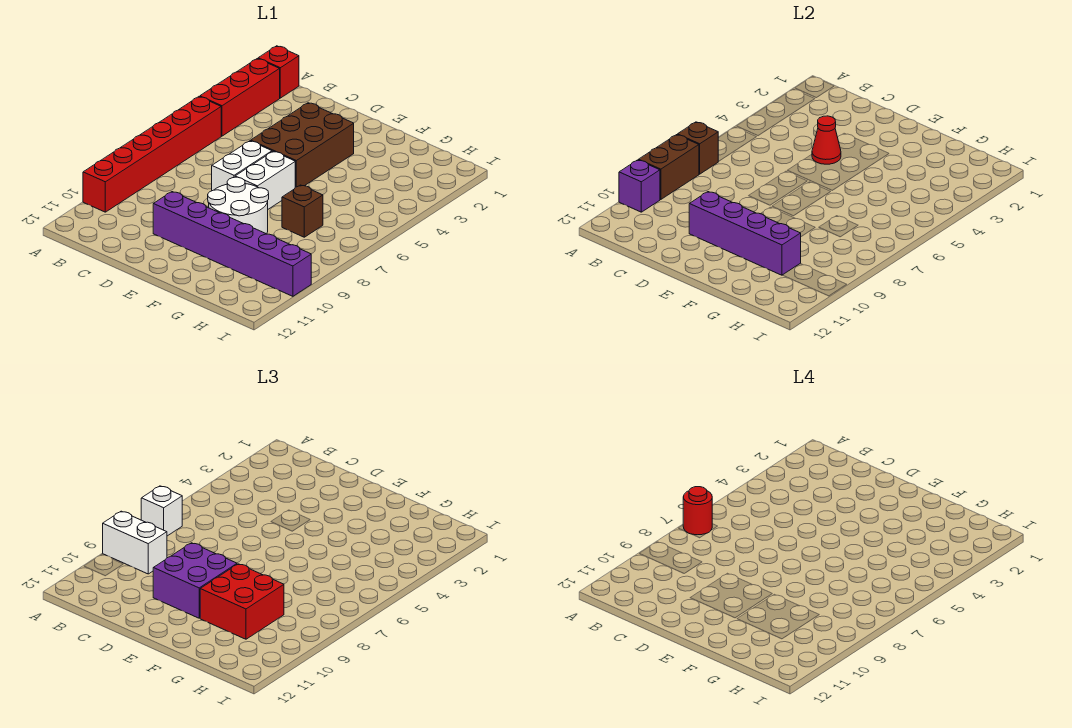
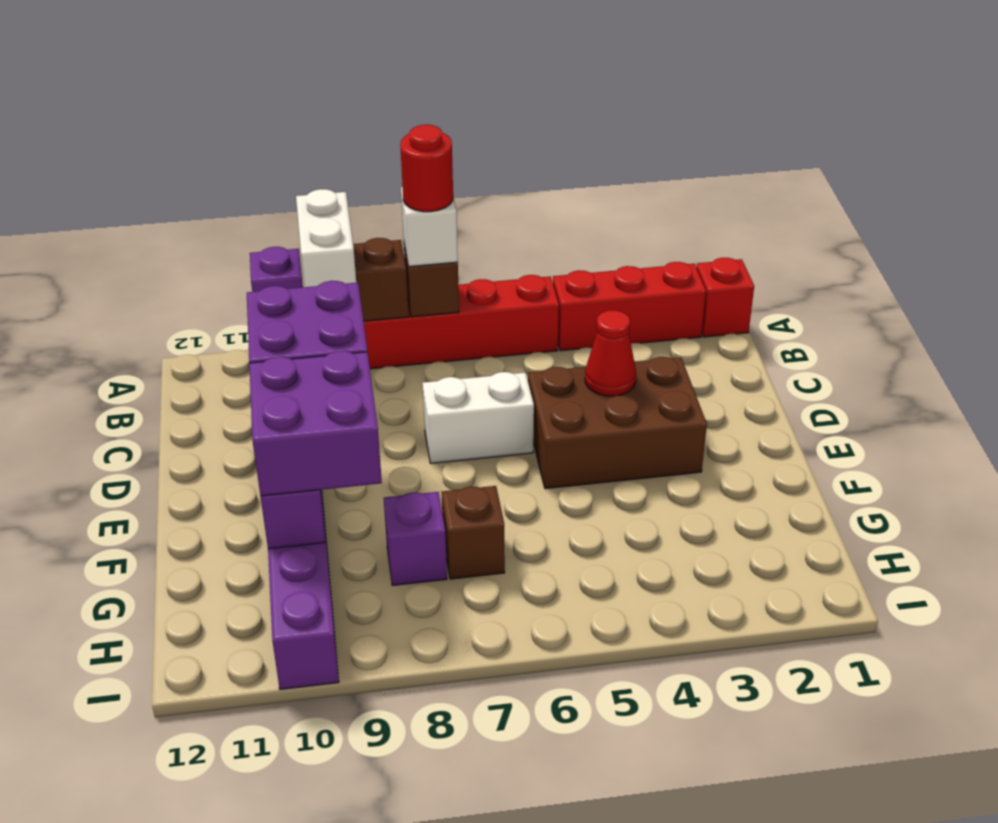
white brick E6:E7 level 1 -> none
white round brick E8:F9 level 1 -> none
red brick F9:G10 level 3 -> purple brick F9:G10 level 3
none -> purple brick G8 level 1

